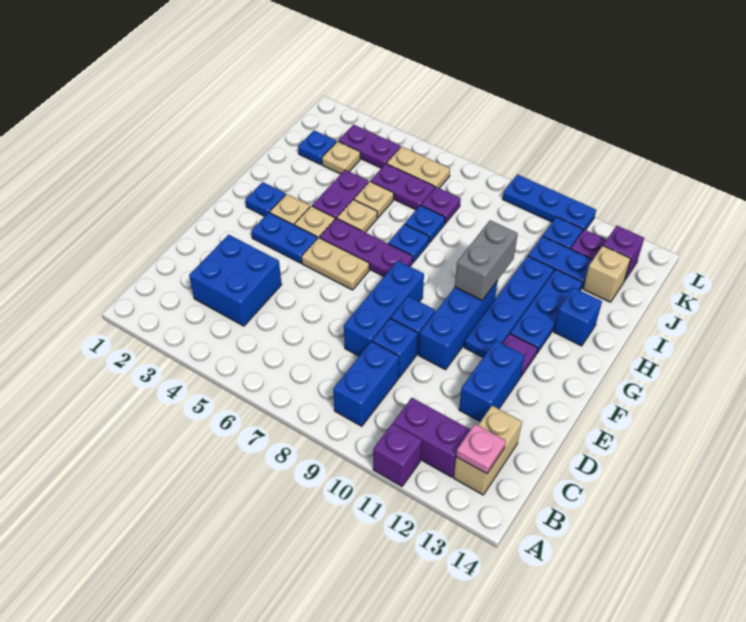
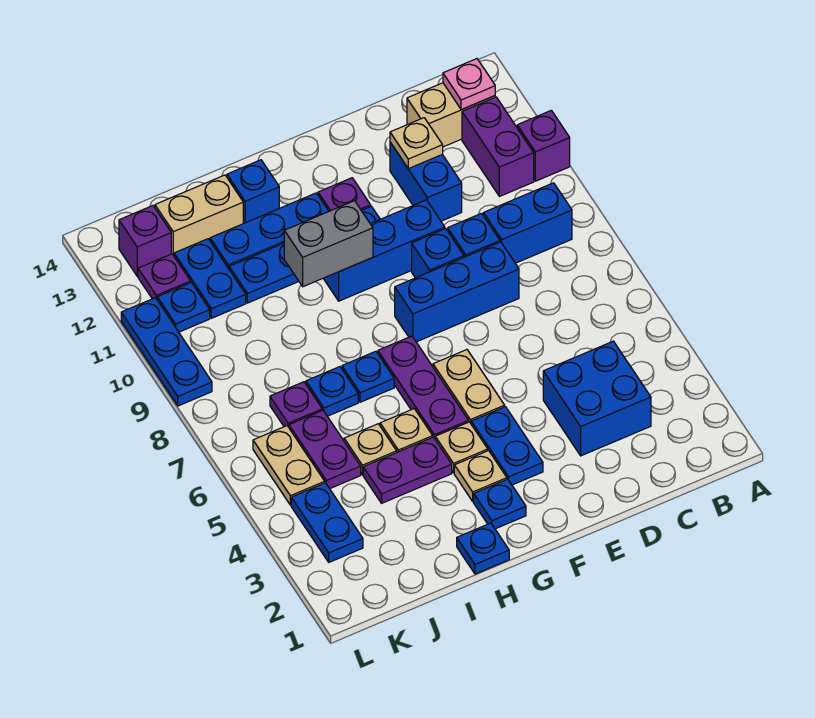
blue brick D12:E12 level 1 -> blue brick D11:D12 level 1
blue plate J2 level 1 -> blue plate H1 level 1
tan plate J3 level 1 -> tan plate D12 level 2
tan brick J13 level 1 -> tan brick I13:J13 level 1
purple plate K3:K4 level 1 -> blue plate K3:K4 level 1

